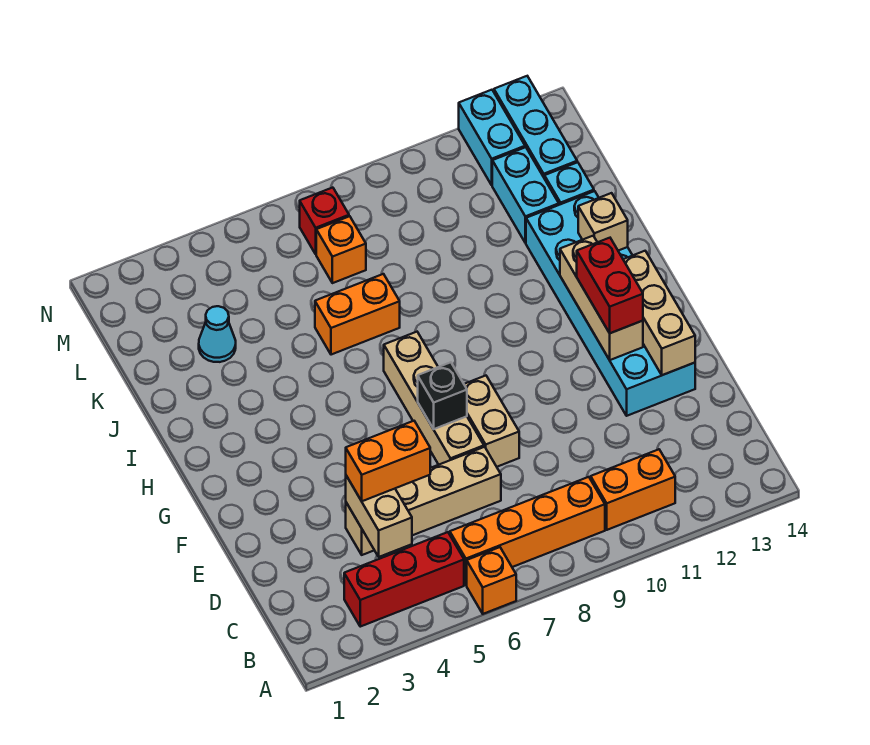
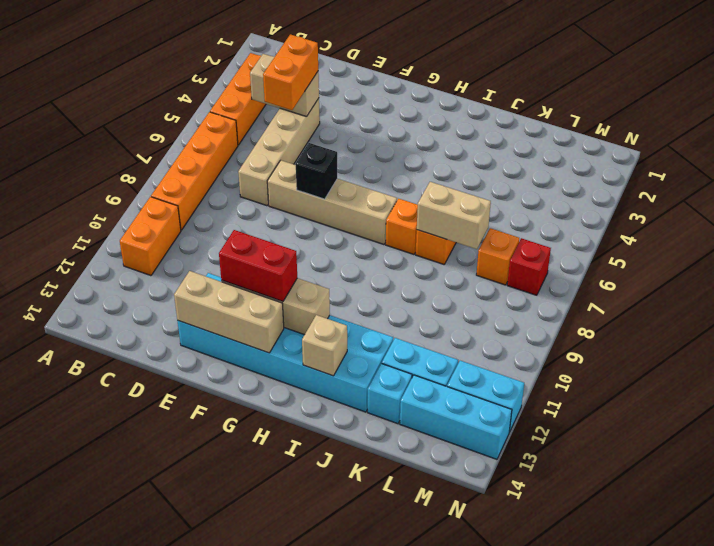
orange brick A6 level 1 -> orange brick I7 level 1
red brick B3:B5 level 1 -> orange brick B3:B5 level 1
tan brick E8:F8 level 1 -> tan brick J7:K7 level 2
cyan cone K3 level 1 -> none

